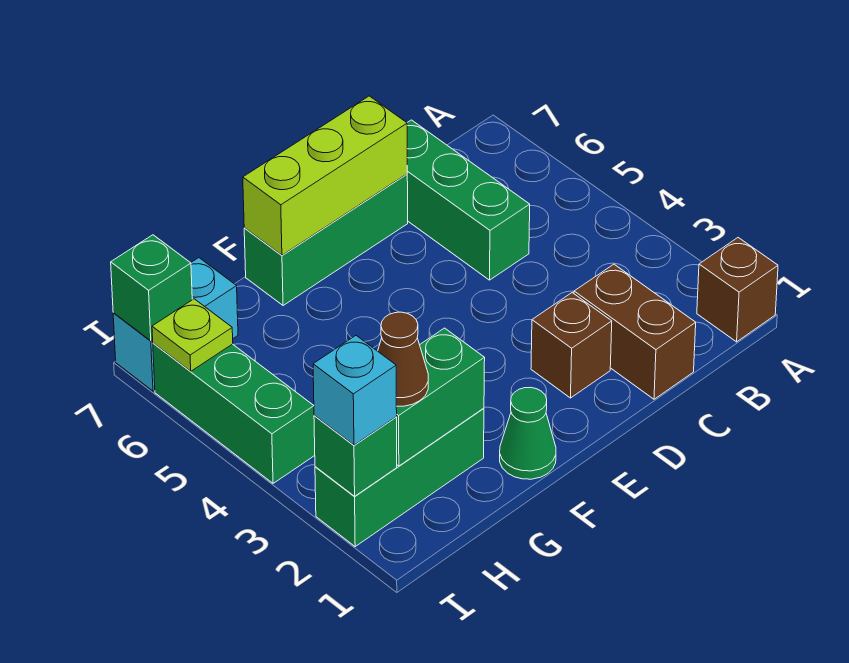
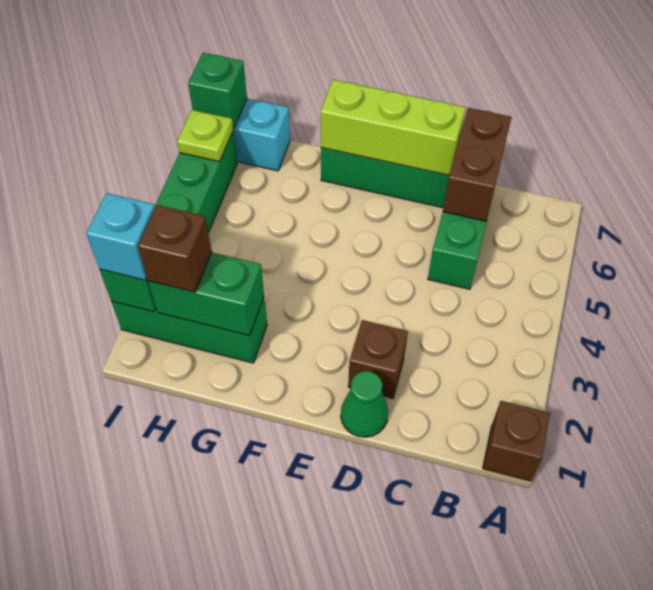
brown brick C1:C2 level 1 -> brown brick C6:C7 level 2
green cone F1 level 1 -> green cone D1 level 1
brown cone H2 level 3 -> brown brick H2 level 3

